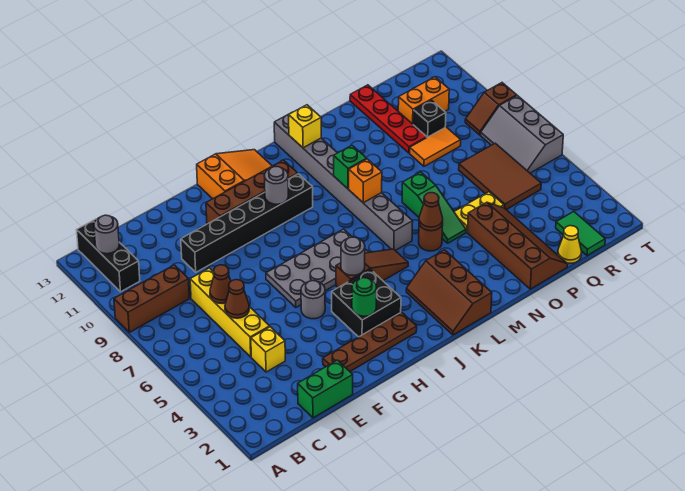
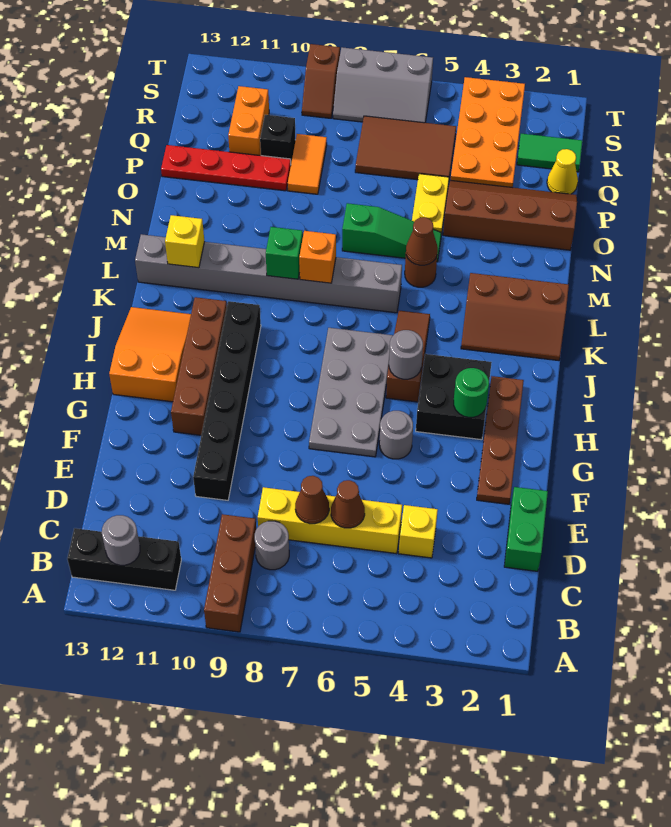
grey round brick I10 level 2 -> grey round brick C8 level 1
none -> orange plate Q3:T4 level 1

